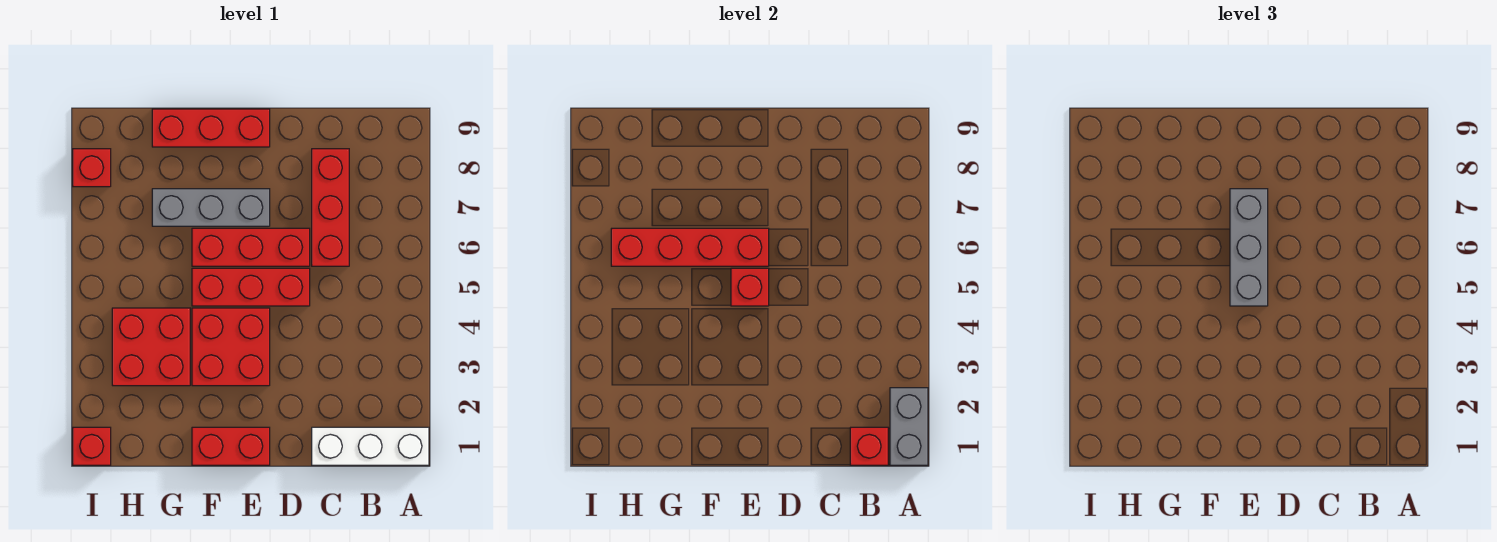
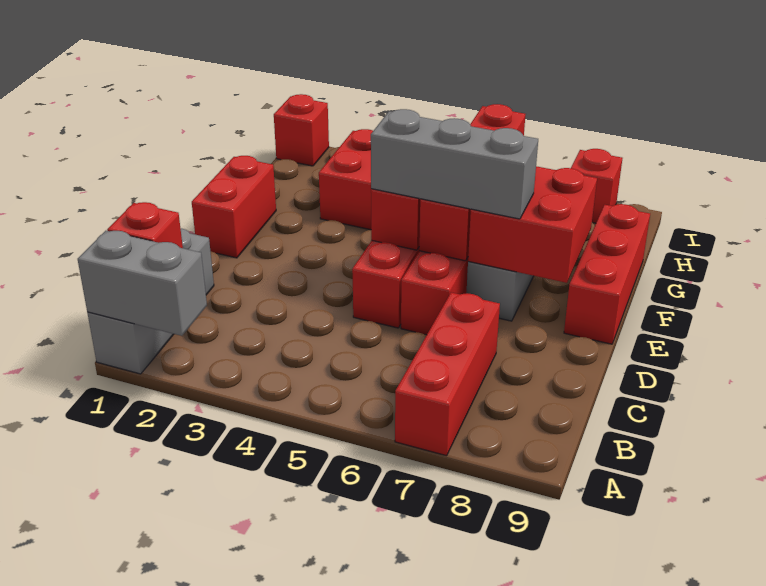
white brick A1:C1 level 1 -> grey brick A1:C1 level 1
red brick C6:C8 level 1 -> red brick A7:C7 level 1
red brick E3:F4 level 1 -> red brick E7:F8 level 2

